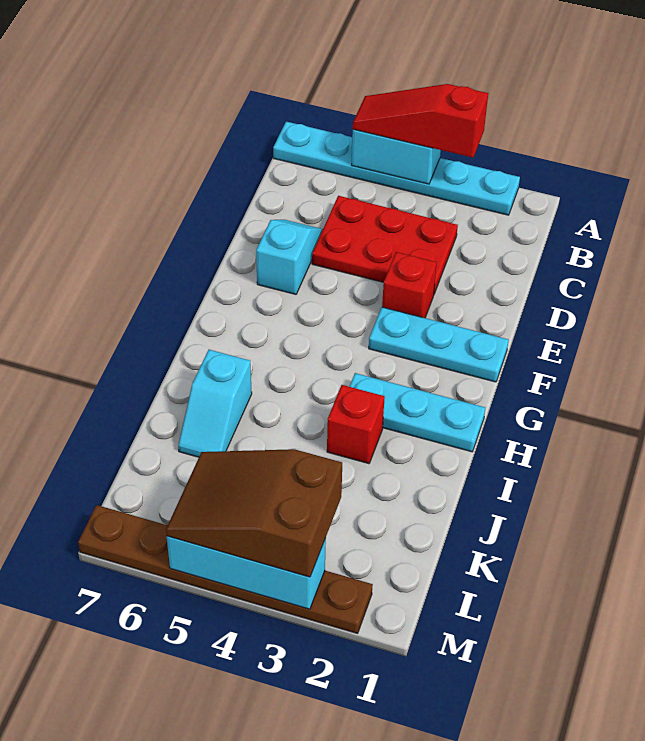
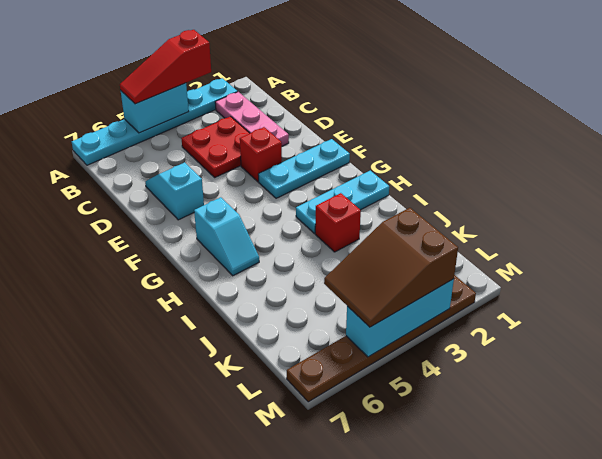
none -> pink plate B2:D2 level 1
red plate C3:D5 level 1 -> red plate C3:D4 level 1
cyan slope I6:J6 level 1 top I -> cyan slope G6:H6 level 1 top G

